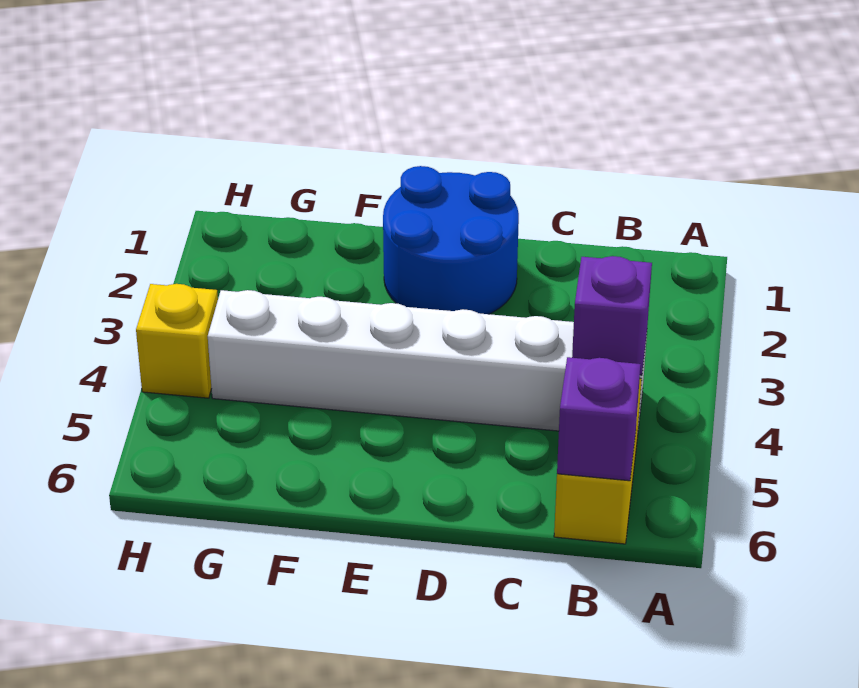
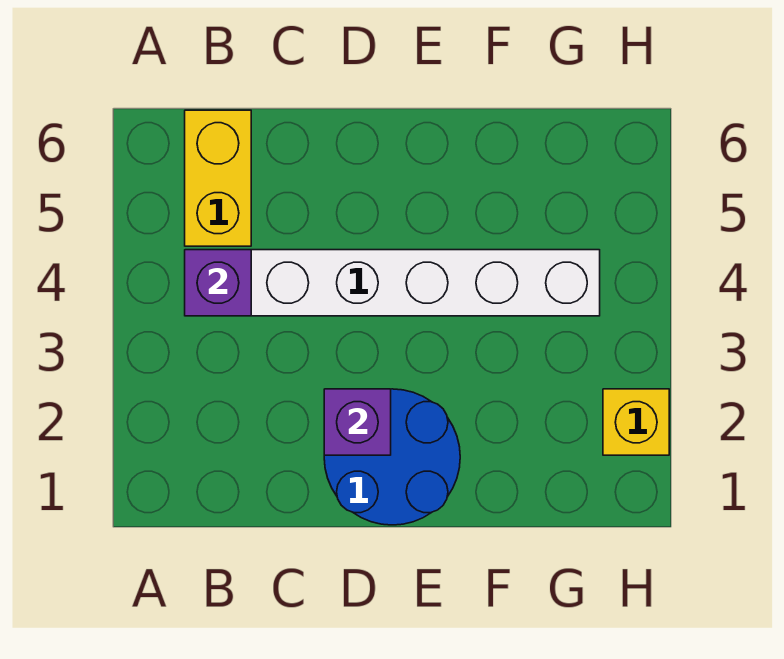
purple brick B6 level 2 -> purple brick D2 level 2
yellow brick H4 level 1 -> yellow brick H2 level 1

